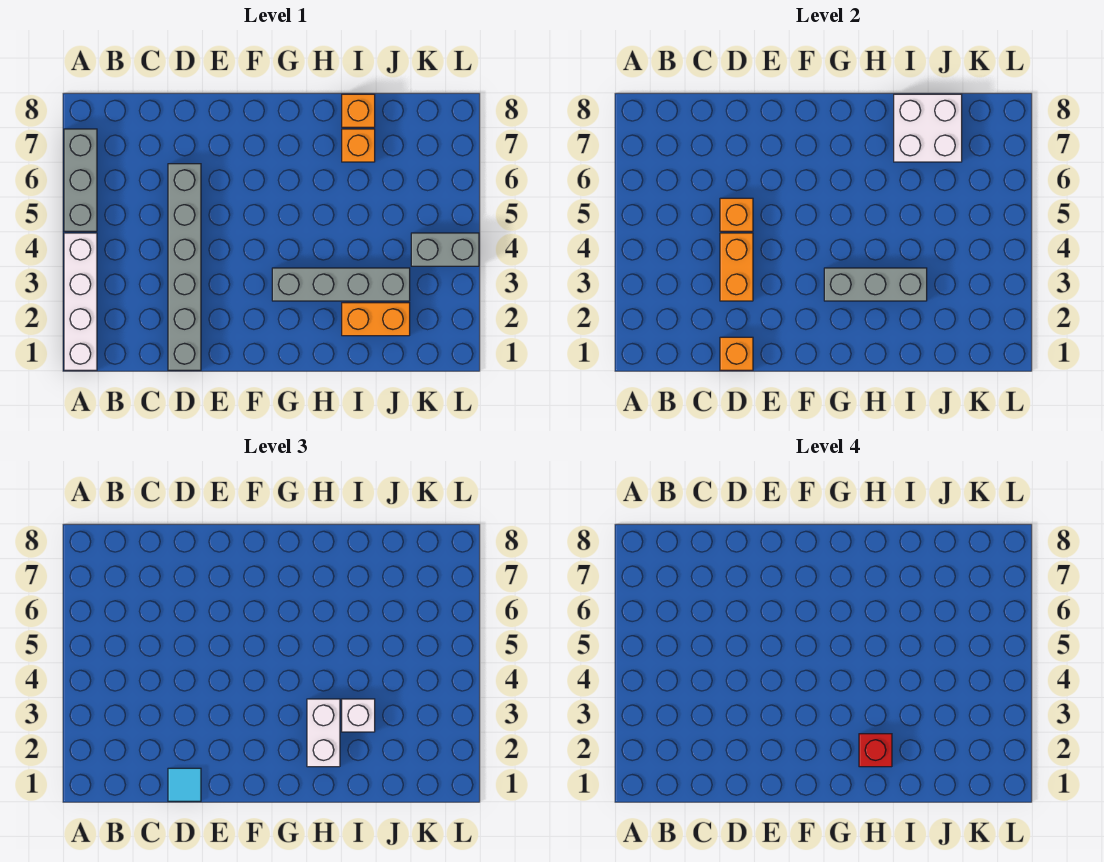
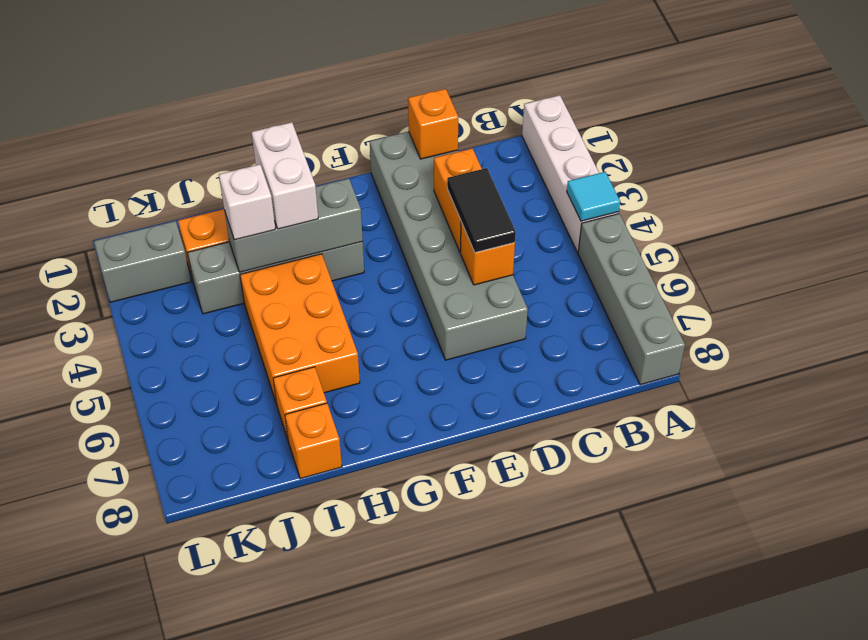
grey brick A5:A7 level 1 -> grey brick A5:A8 level 1
grey brick D1:D6 level 1 -> grey brick D1:E6 level 1
cyan tile D1 level 3 -> cyan tile A4 level 2
none -> black tile D4:D5 level 3
red brick H2 level 4 -> none
none -> orange brick H4:I6 level 1
white brick I7:J8 level 2 -> none
grey brick K4:L4 level 1 -> grey brick K2:L2 level 1

